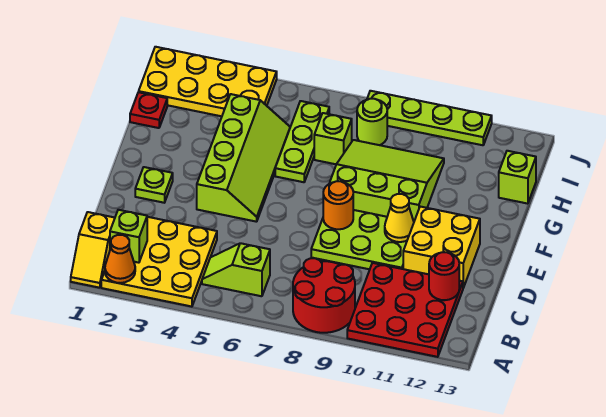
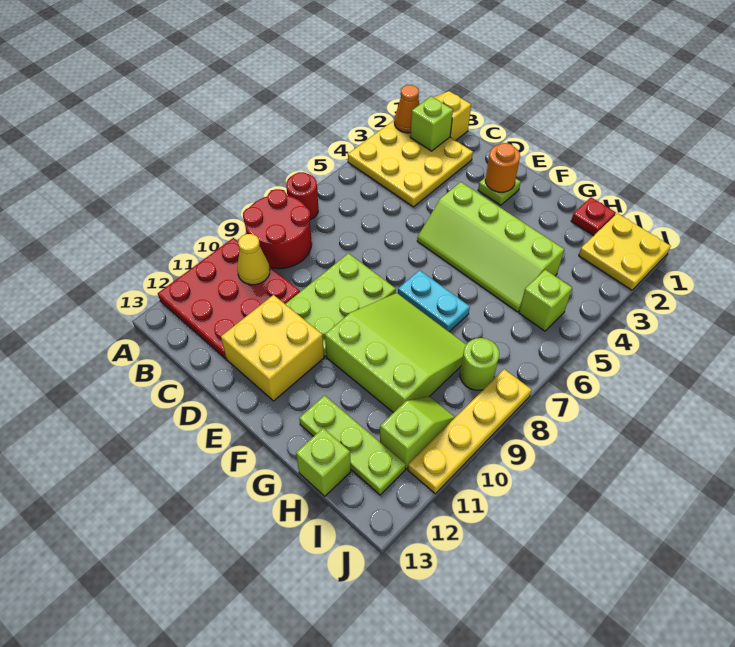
lime slope B5:B6 level 1 top 6 -> lime slope I10:I11 level 1 top 11
red round brick C12 level 2 -> red round brick A7 level 1
orange round brick E8 level 2 -> orange round brick E2 level 2
yellow cone E10 level 2 -> yellow cone B10 level 2
none -> cyan plate F7:G7 level 1
lime slope F8:H10 level 1 top F -> lime slope F8:H10 level 1 top 10
lime plate G6:I6 level 1 -> lime plate G12:I12 level 1
lime brick H7 level 1 -> lime brick I5 level 1
yellow plate I1:J4 level 1 -> yellow plate I1:J2 level 1
lime plate J8:J11 level 1 -> yellow plate J8:J11 level 1

